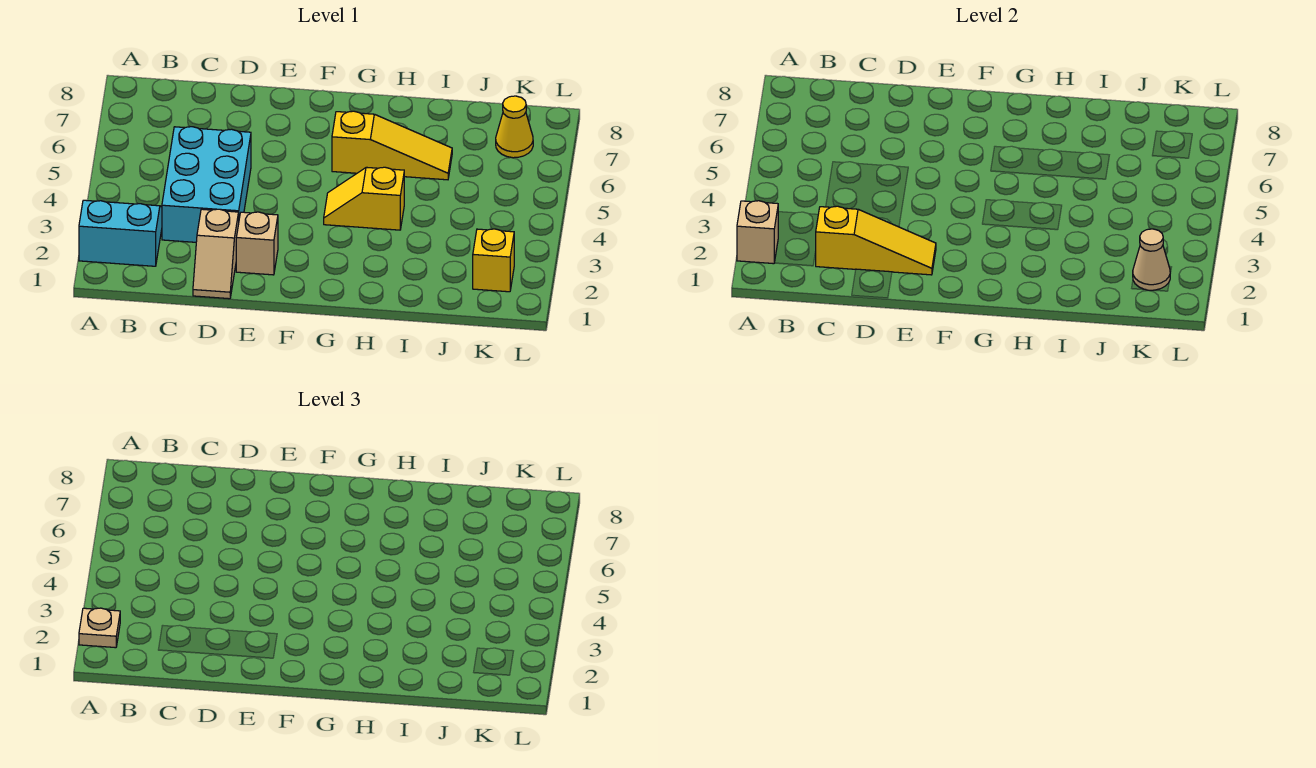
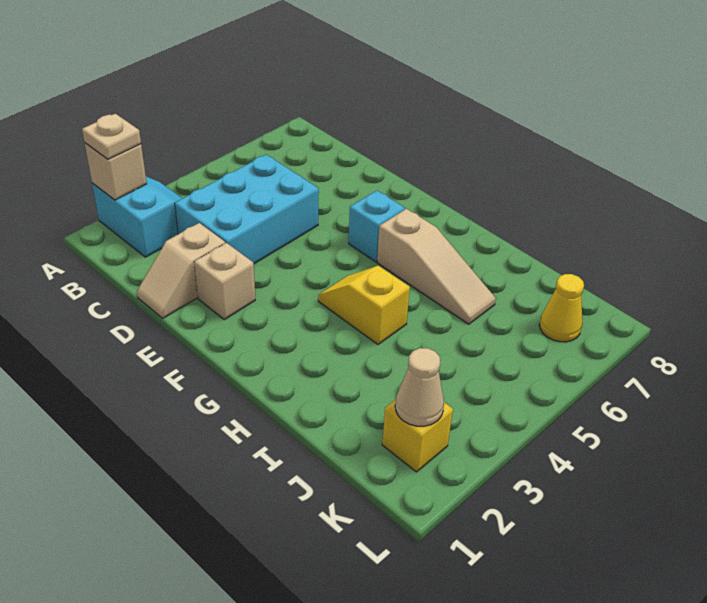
yellow slope C2:E2 level 2 top C -> none
none -> cyan brick F6 level 1
yellow slope G6:I6 level 1 top G -> tan slope G6:I6 level 1 top G

